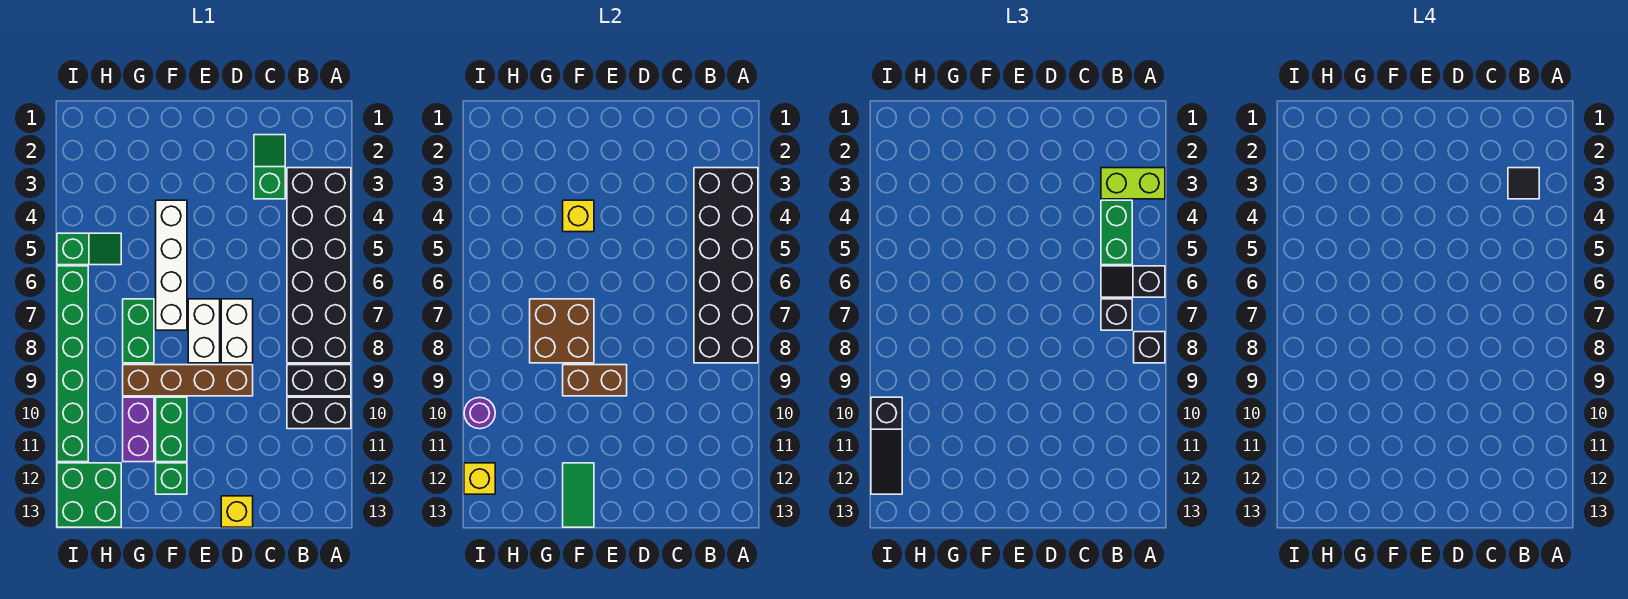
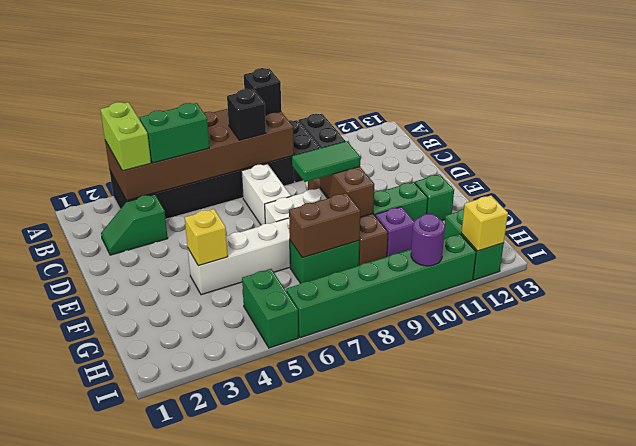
black brick A3:B8 level 2 -> brown brick A3:B8 level 2
black slope A6:B6 level 3 top A -> none
black tile B3 level 4 -> none
white brick D7:D8 level 1 -> white brick C7:D7 level 1
yellow brick D13 level 1 -> none
brown brick F7:G8 level 2 -> brown brick G7:G8 level 2
green tile F12:F13 level 2 -> green tile E8:E9 level 3
purple brick G10:G11 level 1 -> purple brick G10 level 1
green slope H5:I5 level 1 top I -> green brick H5:I5 level 1
green brick H12:I13 level 1 -> green brick H12:I12 level 1
black slope I10:I12 level 3 top 10 -> none

